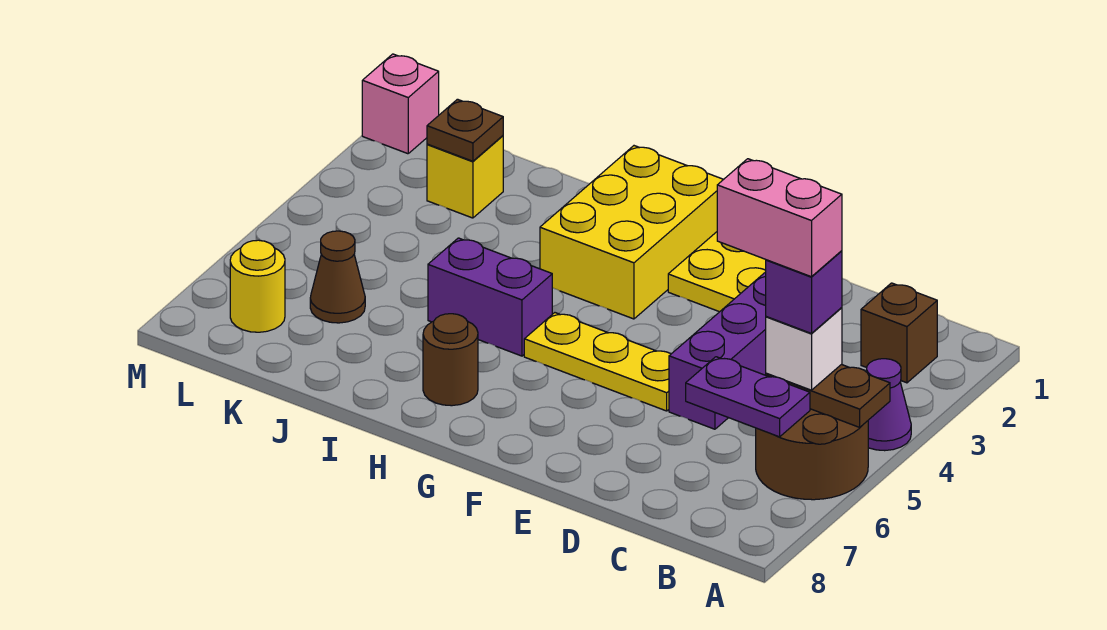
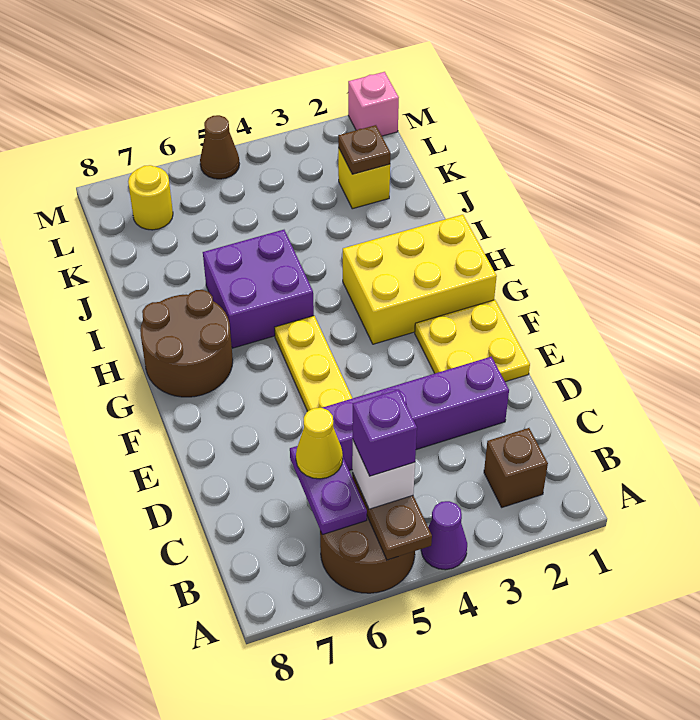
pink brick B5:C5 level 5 -> none
none -> yellow cone C6 level 3
purple brick H5:I5 level 1 -> purple brick H5:I6 level 1
brown round brick H7 level 1 -> brown round brick G7:H8 level 1
brown cone K6 level 1 -> brown cone M5 level 1

